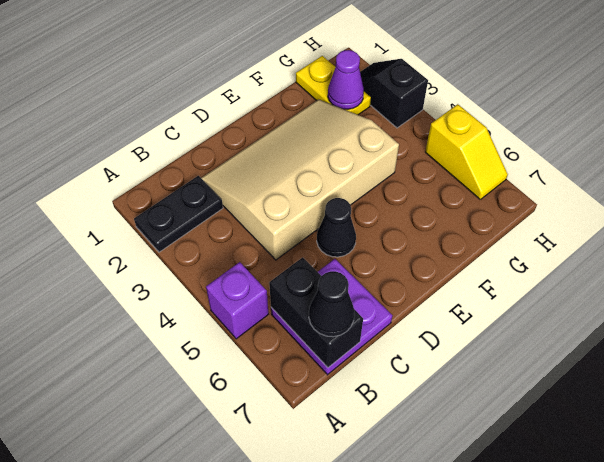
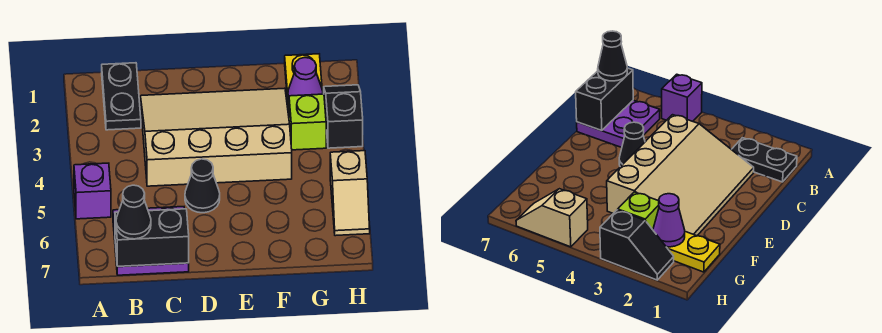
black plate A2:B2 level 1 -> black plate B1:B2 level 1
black brick B6:B7 level 2 -> black brick B7:C7 level 2
none -> lime brick G3 level 1
yellow slope H5:H6 level 1 top 5 -> tan slope H5:H6 level 1 top 5

